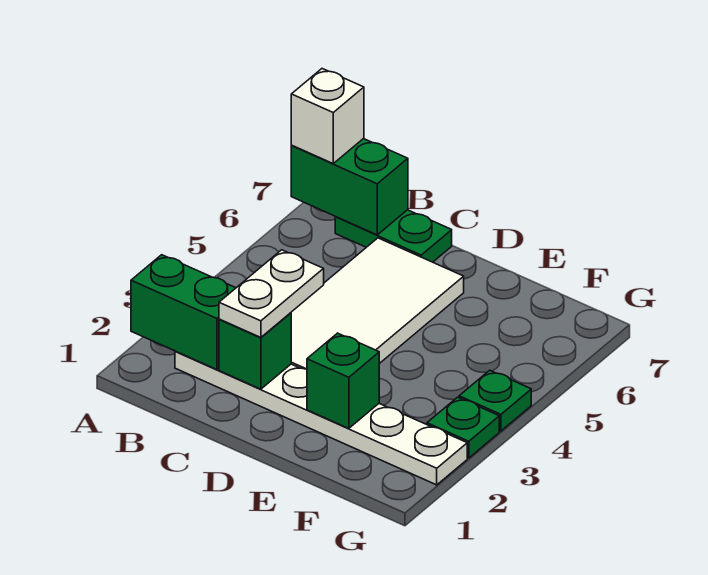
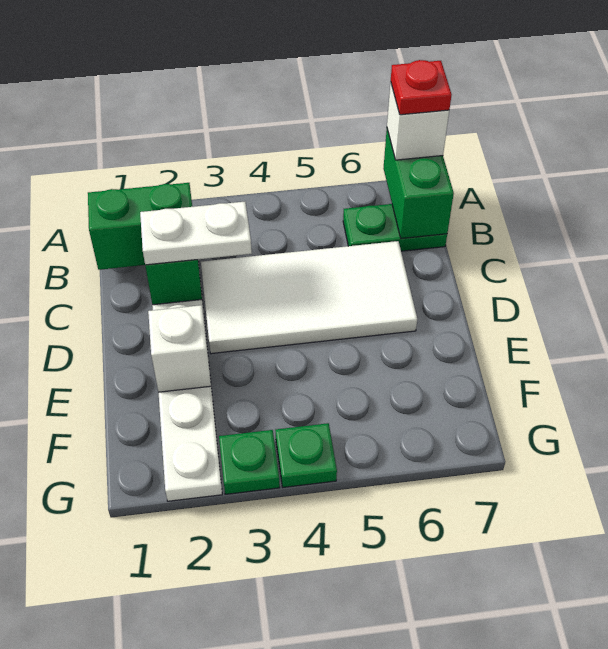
green brick A2:B2 level 2 -> green brick B1:B2 level 2
none -> red plate A7 level 4
green plate B7:C7 level 1 -> green plate B6:B7 level 1
green brick E2 level 2 -> white brick E2 level 2

